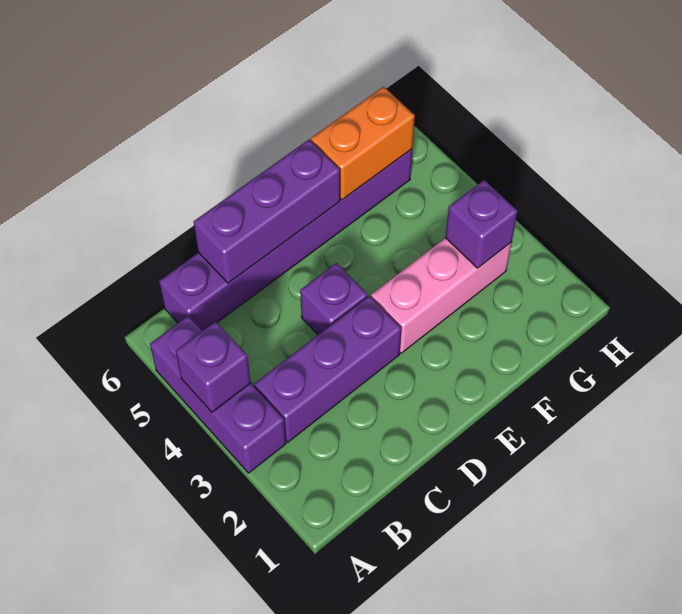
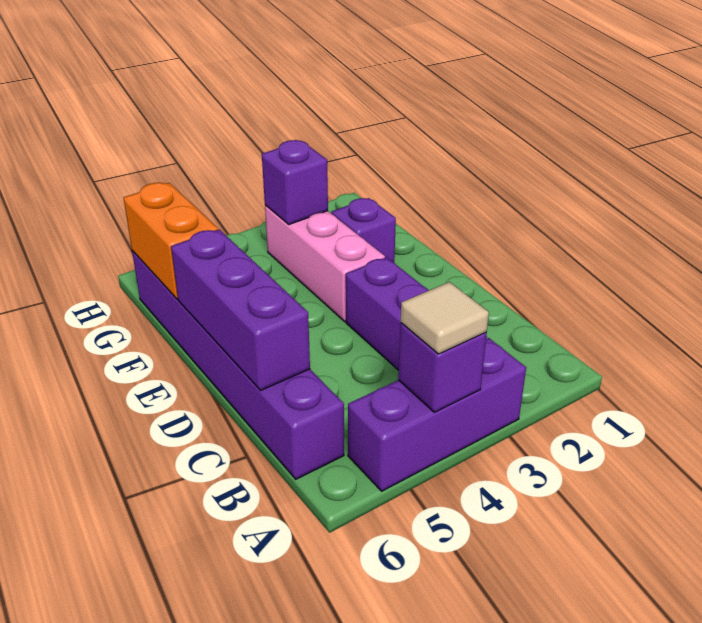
none -> tan tile A4 level 3
purple brick D4 level 1 -> purple brick F2 level 1

